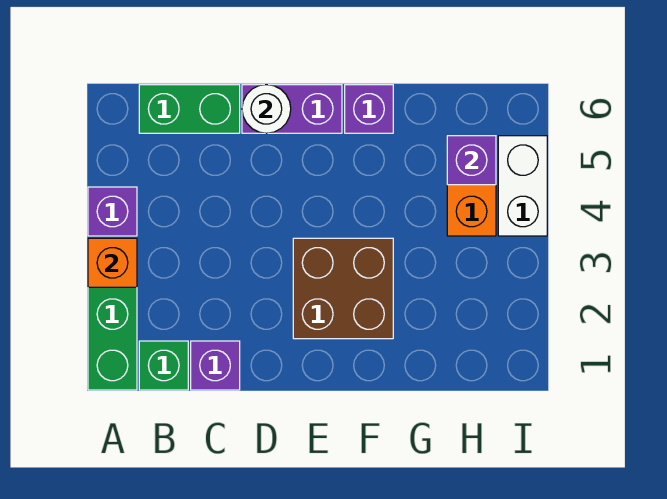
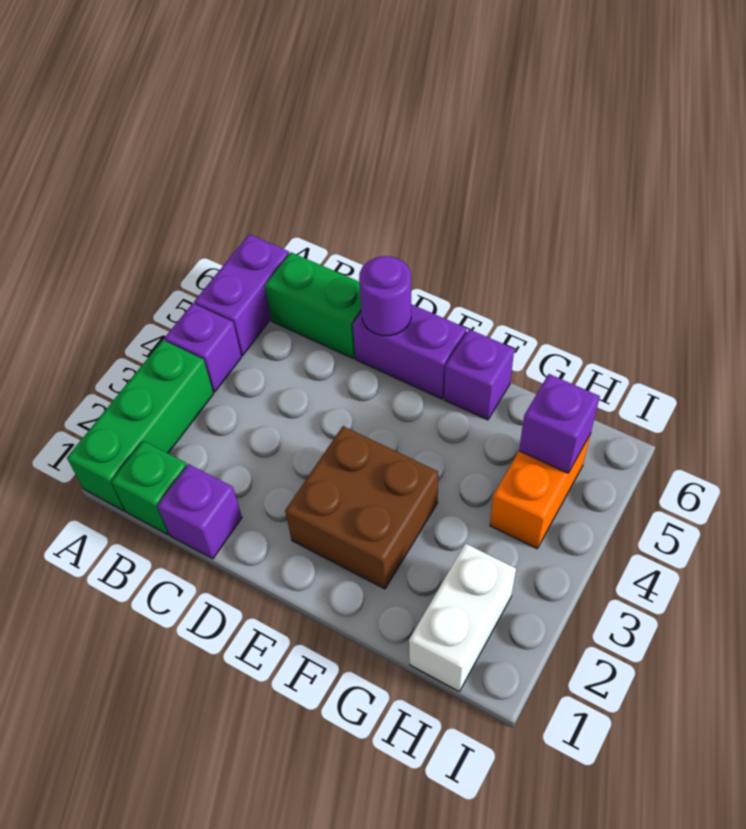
orange brick A3 level 2 -> none
none -> purple brick A5:A6 level 1
white round brick D6 level 2 -> purple round brick D6 level 2
white brick I4:I5 level 1 -> white brick H1:H2 level 1

